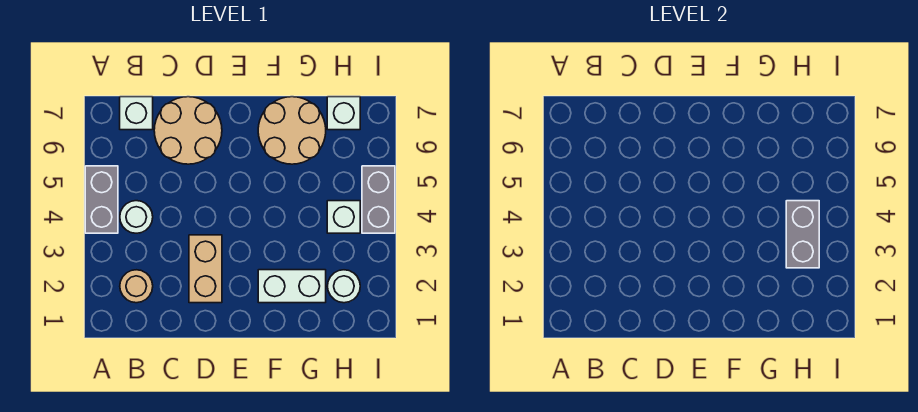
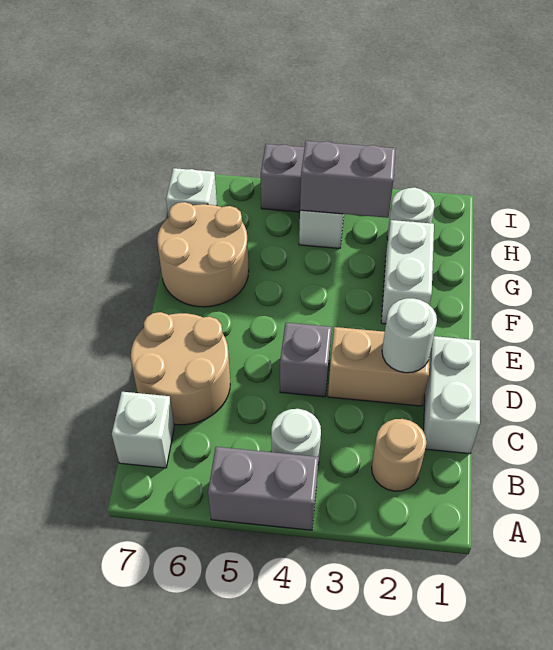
none -> white brick C1:D1 level 1
none -> white round brick D2 level 2
none -> grey brick D4 level 1

